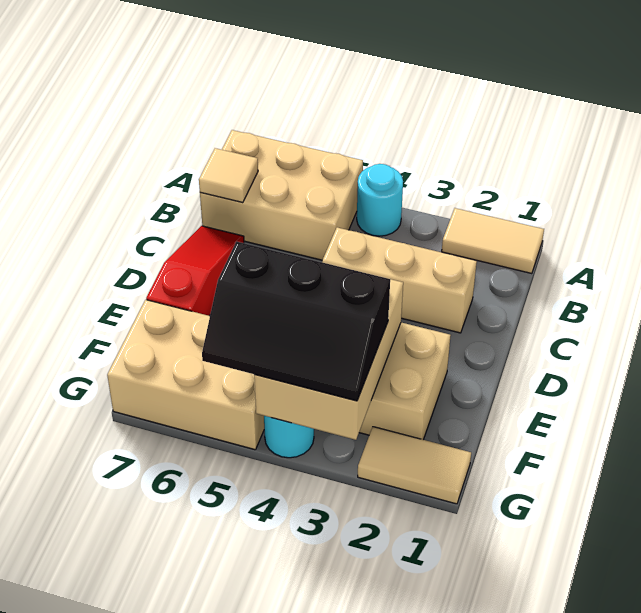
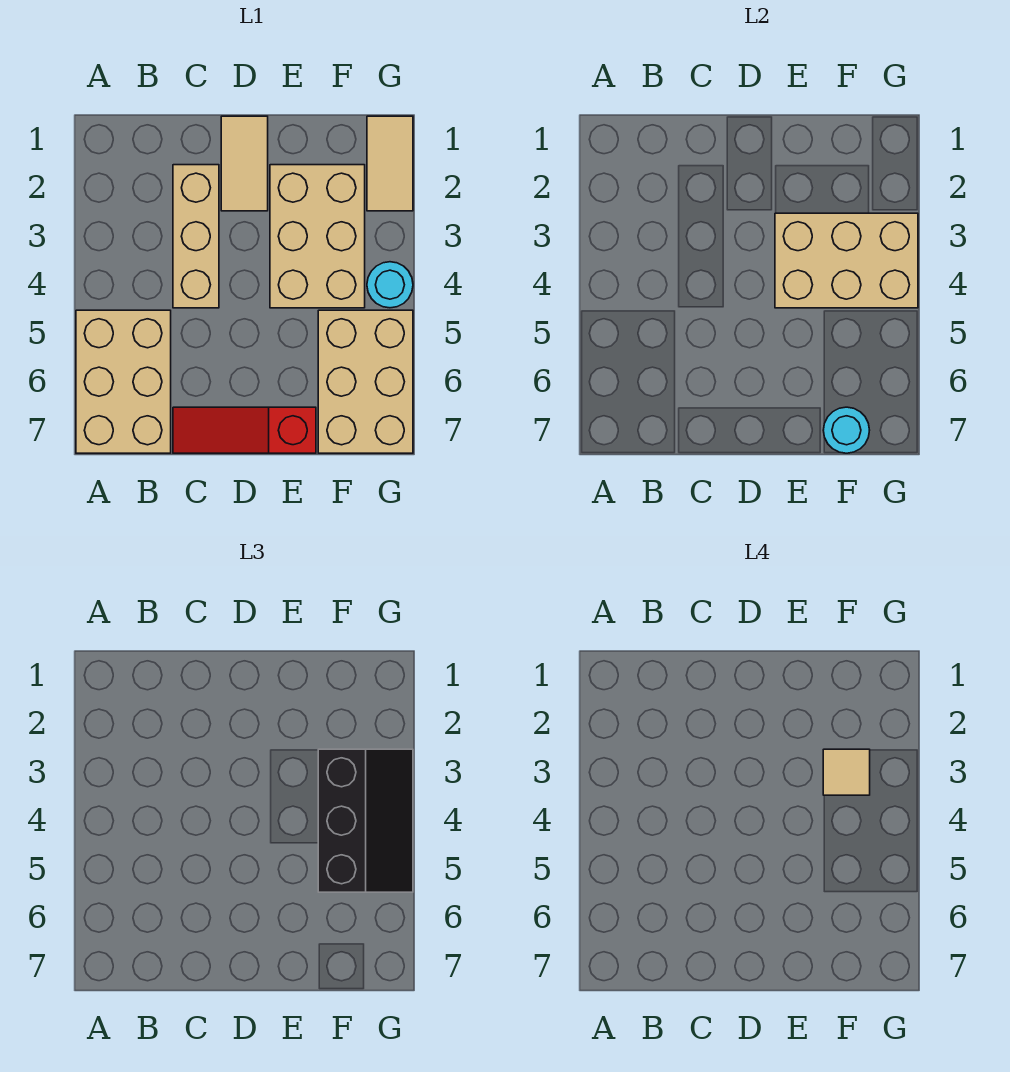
tan tile A1:A2 level 1 -> tan tile D1:D2 level 1
cyan round brick A4 level 1 -> cyan round brick F7 level 2
tan tile B7 level 2 -> tan tile F3 level 4

